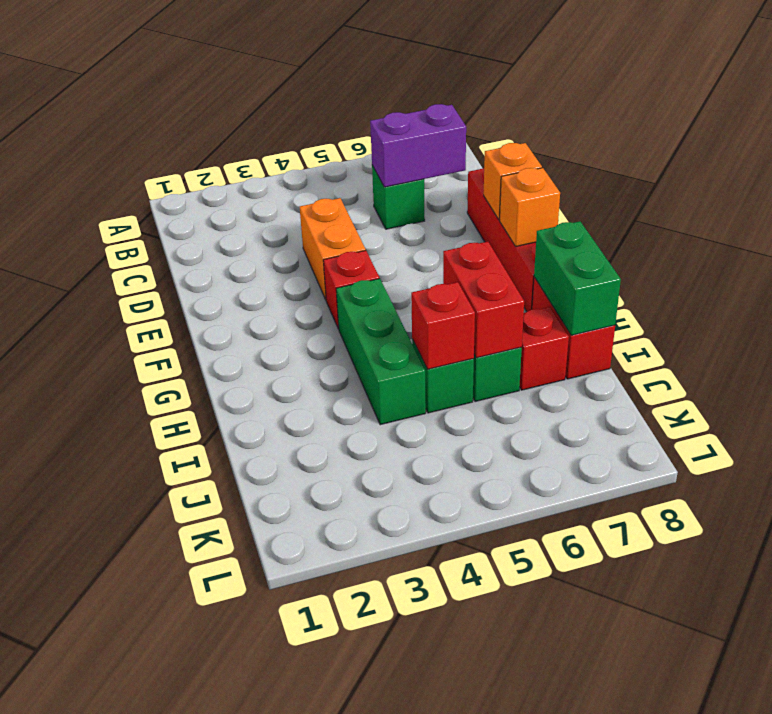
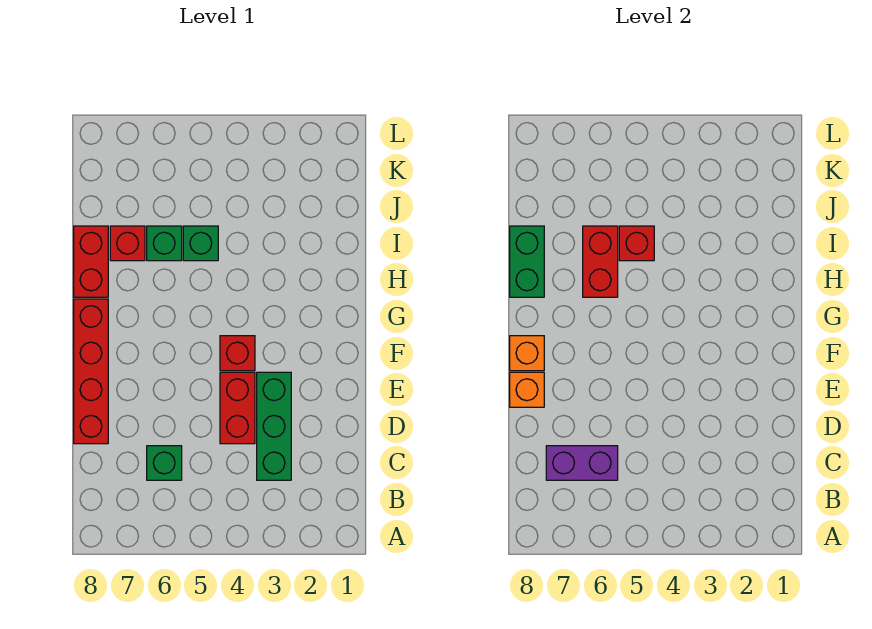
orange brick D4:E4 level 1 -> red brick D4:E4 level 1
green brick G4:I4 level 1 -> green brick C3:E3 level 1

